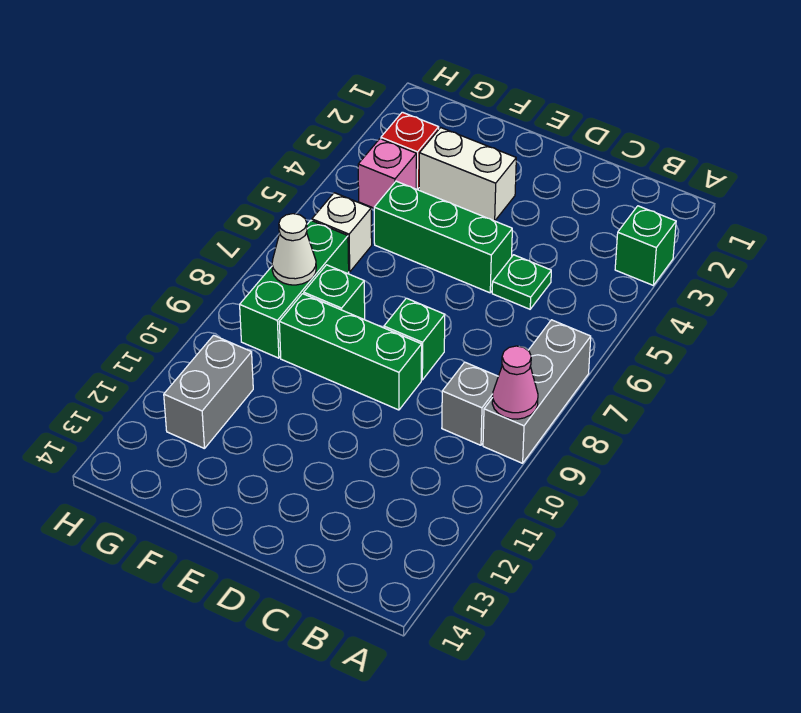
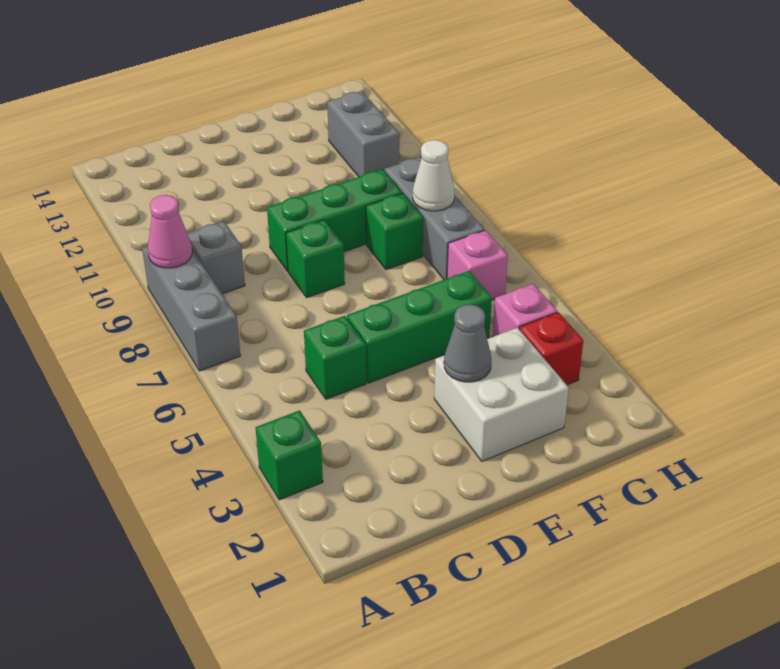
green plate C5 level 1 -> green brick C5 level 1
white brick E3:F3 level 1 -> white brick E2:F3 level 1
none -> grey cone E3 level 2
white brick G6 level 1 -> pink brick G6 level 1
green brick G7:G9 level 1 -> grey brick G7:G9 level 1

